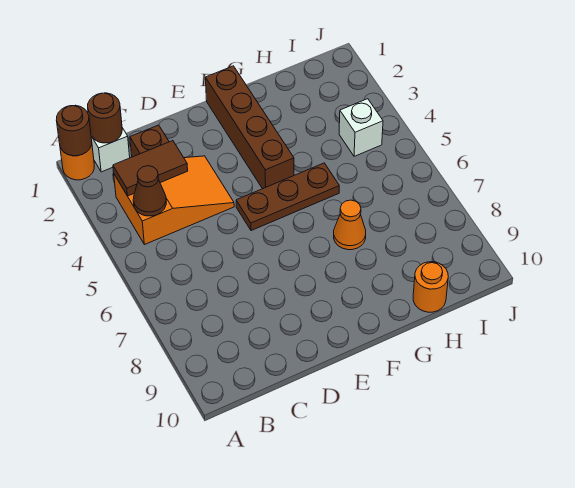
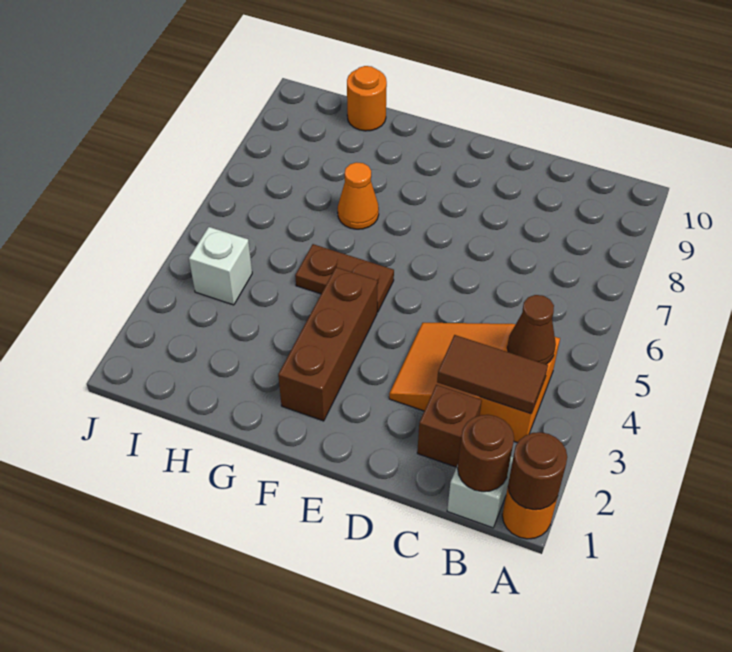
brown plate E5:G5 level 1 -> brown plate F5:G5 level 1
brown brick F1:F4 level 1 -> brown brick F2:F4 level 1

